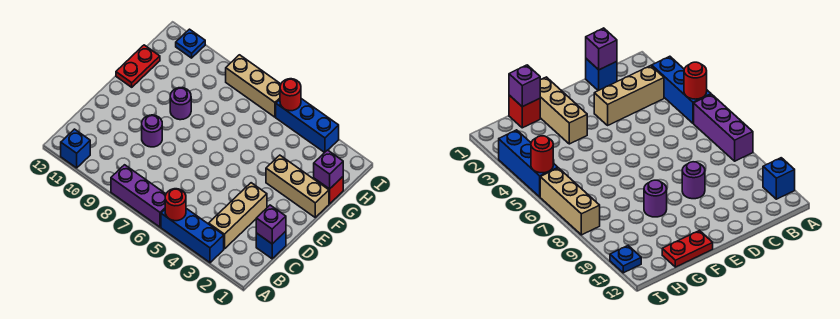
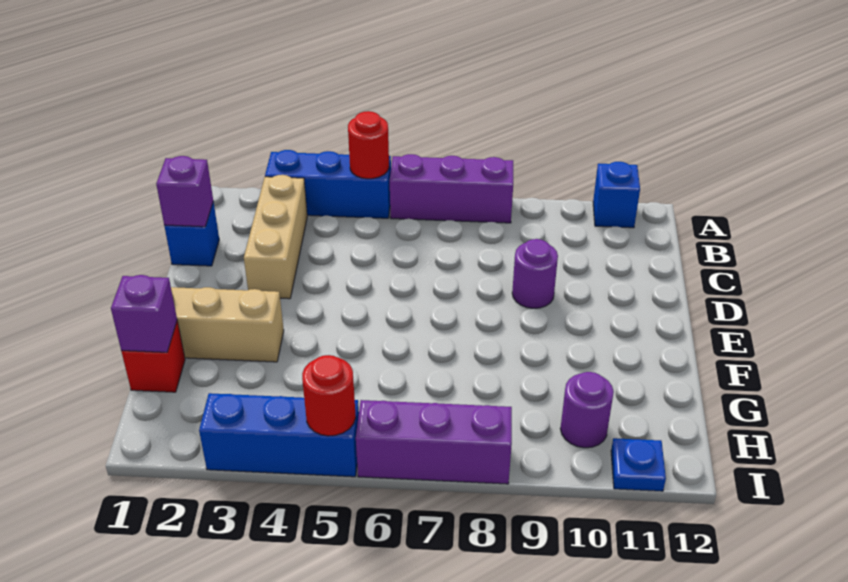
purple round brick F9 level 1 -> purple round brick H10 level 1
red plate F12:G12 level 1 -> none
tan brick I6:I8 level 1 -> purple brick I6:I8 level 1

